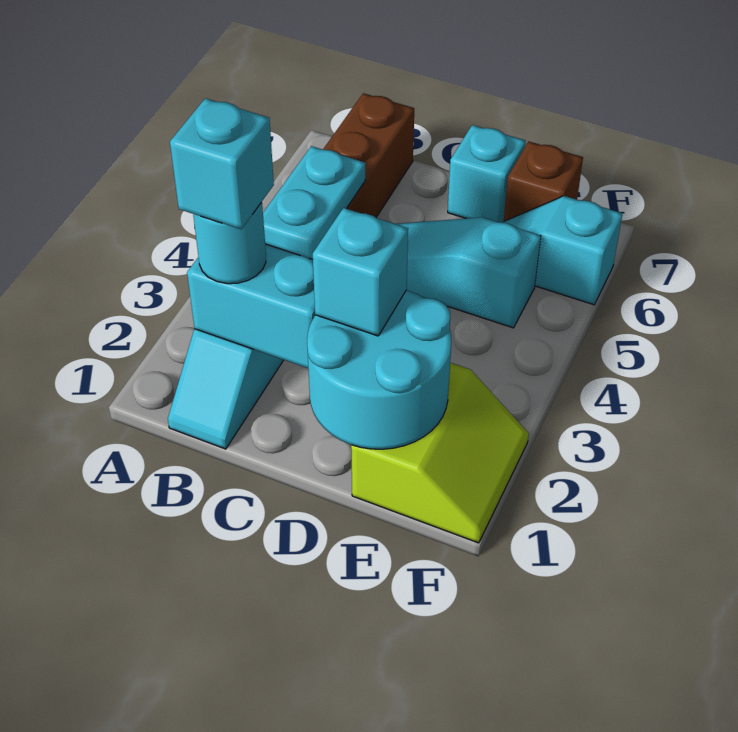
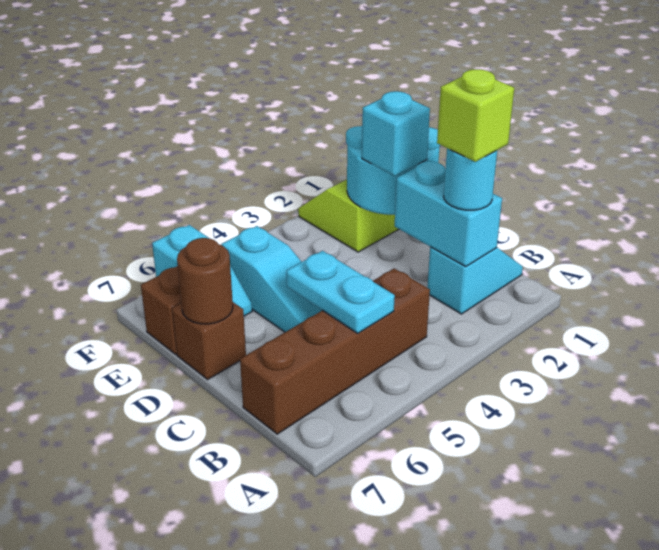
cyan brick B2 level 4 -> lime brick B2 level 4
cyan plate B4:B5 level 2 -> cyan plate B5:C5 level 2
cyan brick D7 level 1 -> brown brick D7 level 1
none -> brown round brick D7 level 2

